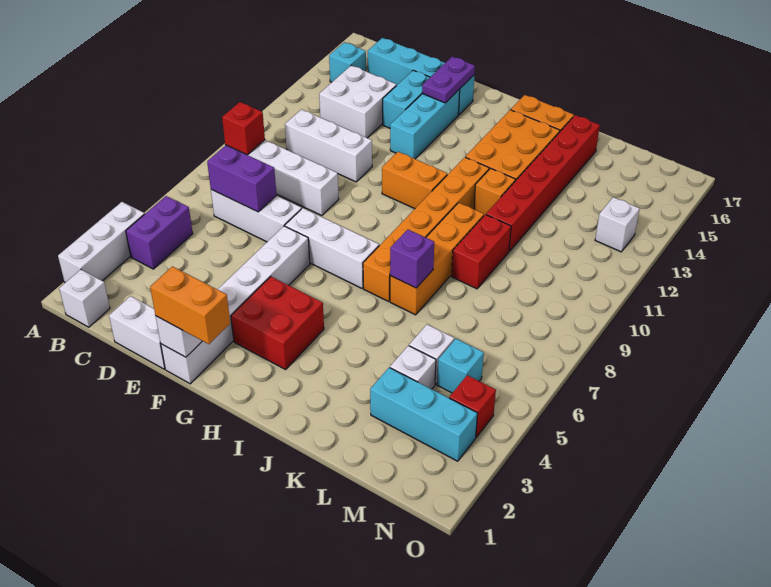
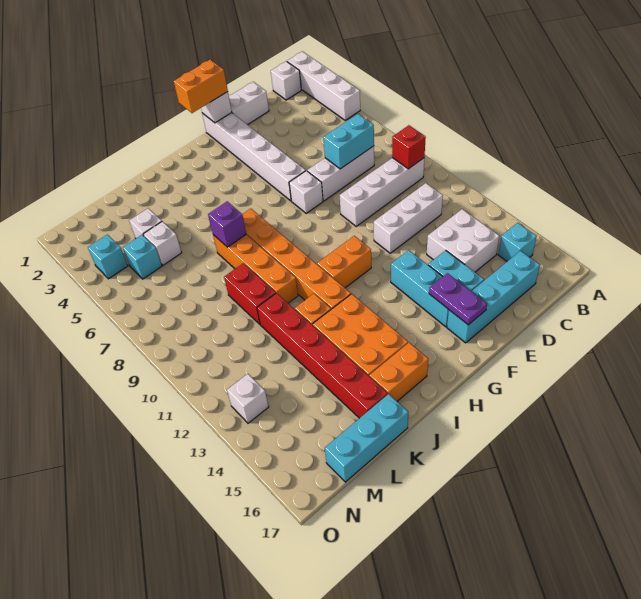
white brick A2:A4 level 1 -> white brick A1:A4 level 1
purple brick B4:B5 level 1 -> none
purple brick C7:D7 level 2 -> cyan brick C7:D7 level 2
white brick F7:H7 level 1 -> white brick F7 level 1
red brick G3:H4 level 1 -> none
cyan brick L3:N3 level 1 -> cyan brick K17:M17 level 1
red brick N4 level 1 -> cyan brick N4 level 1

